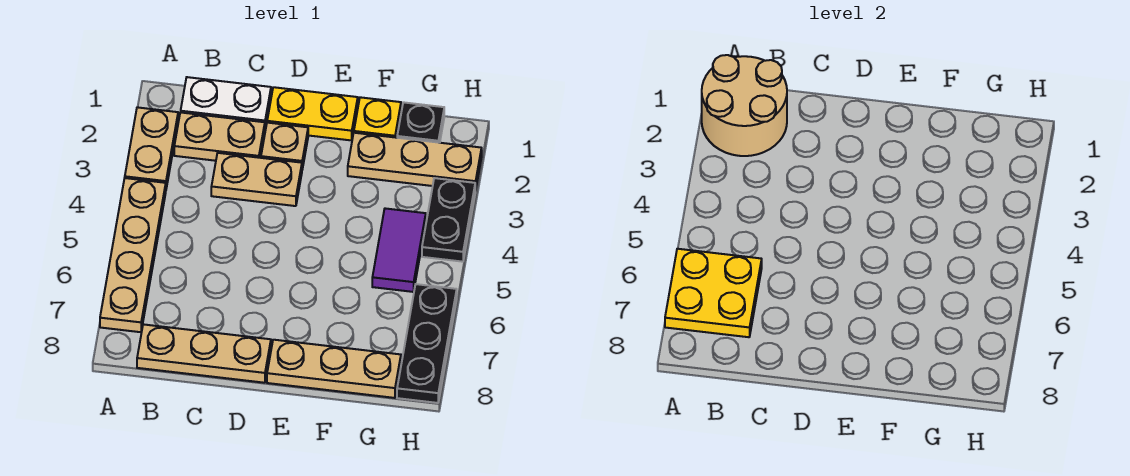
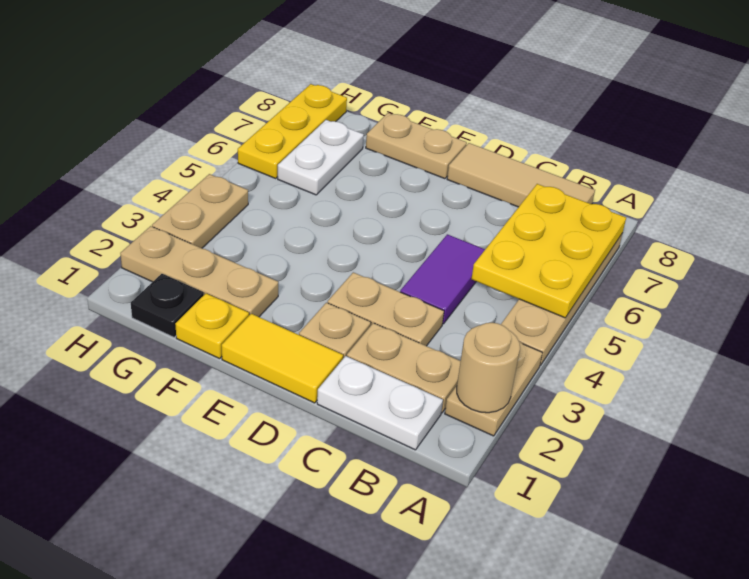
tan round brick A1:B2 level 2 -> tan round brick A2 level 2
yellow plate A6:B7 level 2 -> yellow plate A5:B7 level 2
tan plate B8:D8 level 1 -> tan tile B8:D8 level 1
yellow plate D1:E1 level 1 -> yellow tile D1:E1 level 1
tan plate E8:G8 level 1 -> tan plate E8:F8 level 1
purple tile G4:G5 level 1 -> purple tile C4:C5 level 1
none -> white plate G6:G7 level 1
black plate H3:H4 level 1 -> tan plate H3:H4 level 1
black plate H6:H8 level 1 -> yellow plate H6:H8 level 1

